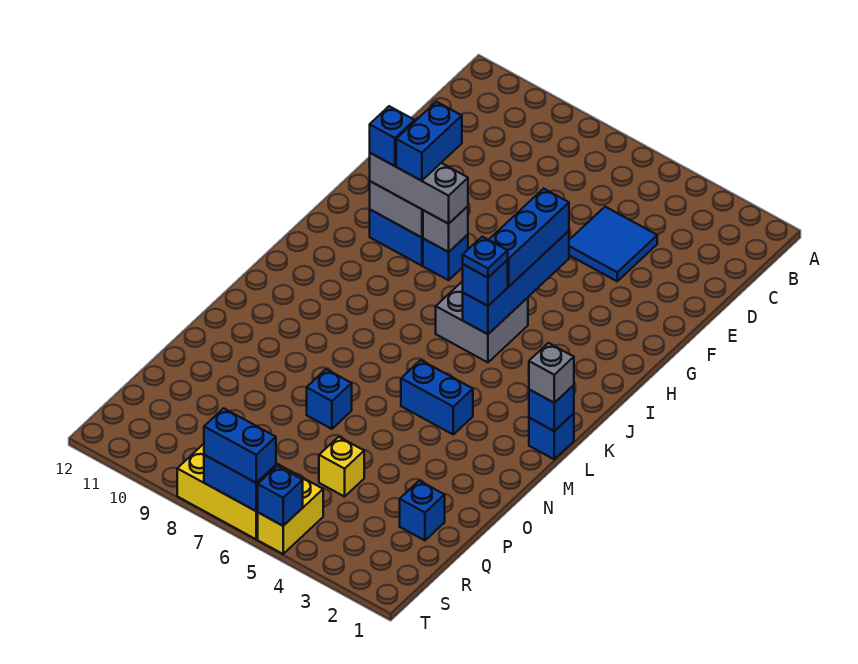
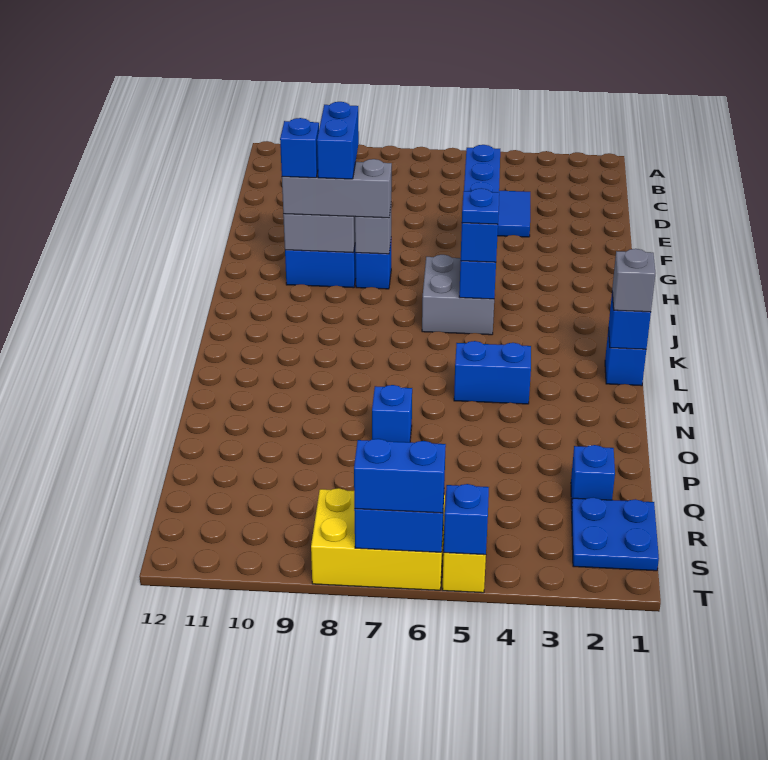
yellow brick Q5 level 1 -> none
none -> blue plate R1:S2 level 1

